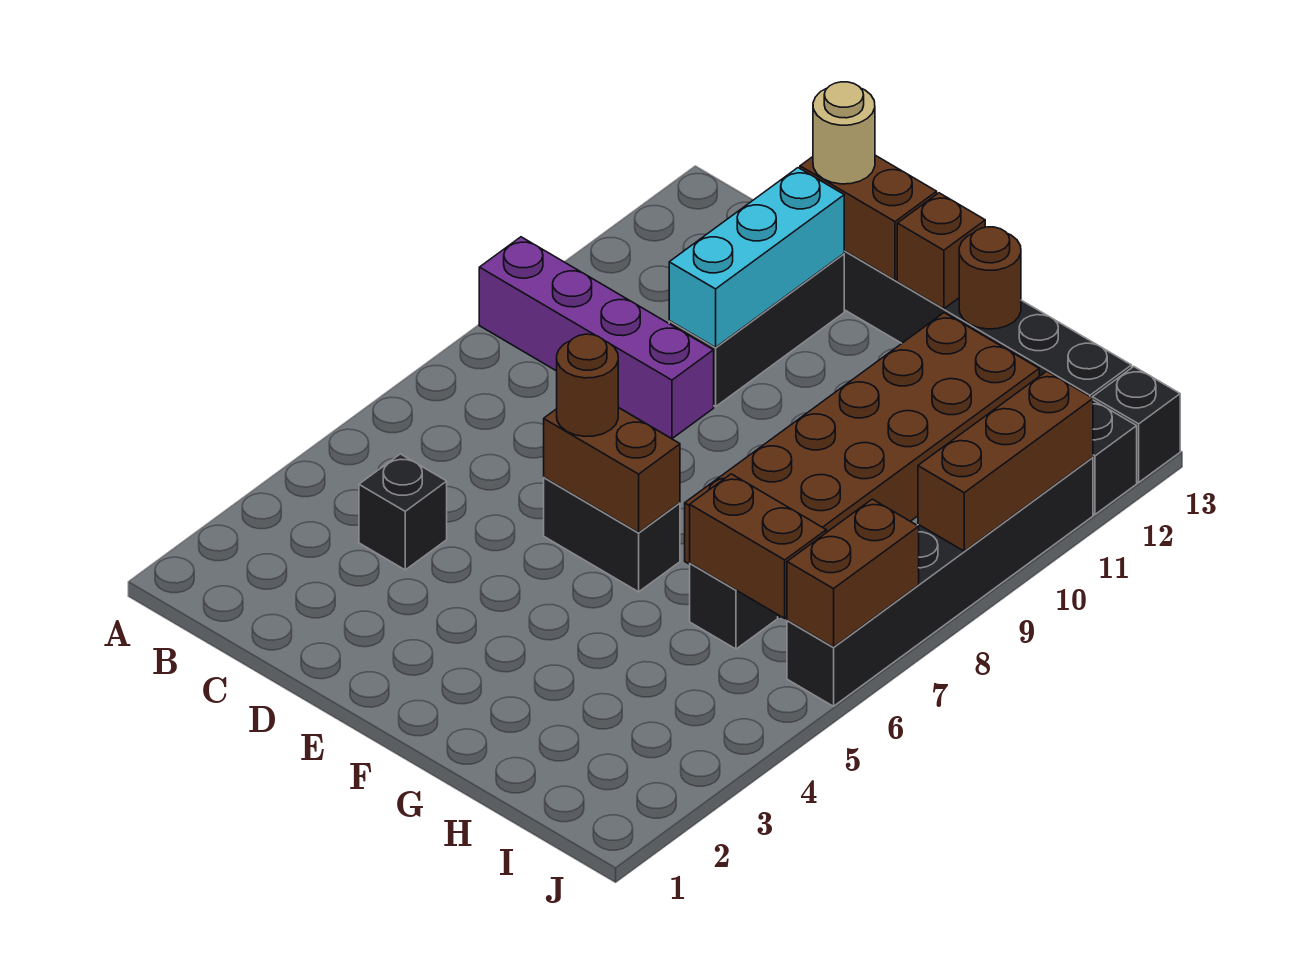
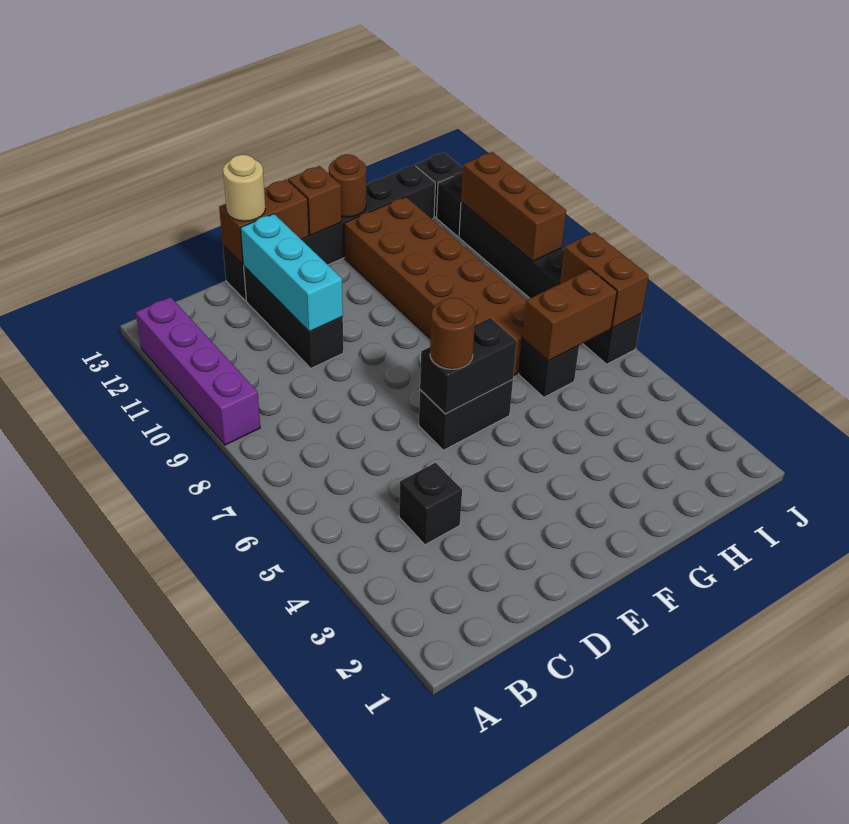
purple brick A9:D9 level 1 -> purple brick A9:A12 level 1
brown brick E6:F6 level 2 -> black brick E6:F6 level 2

